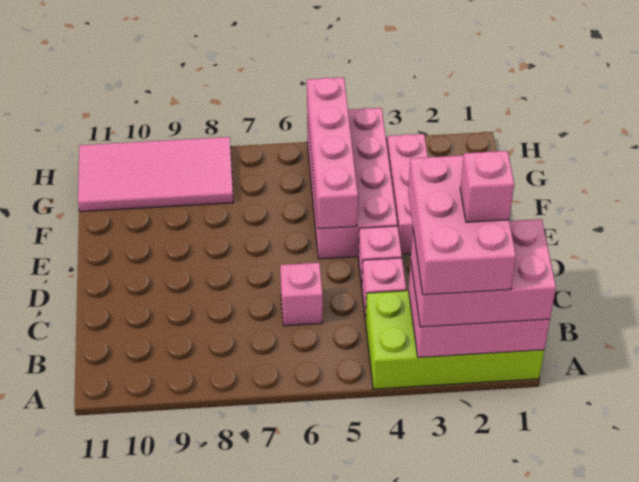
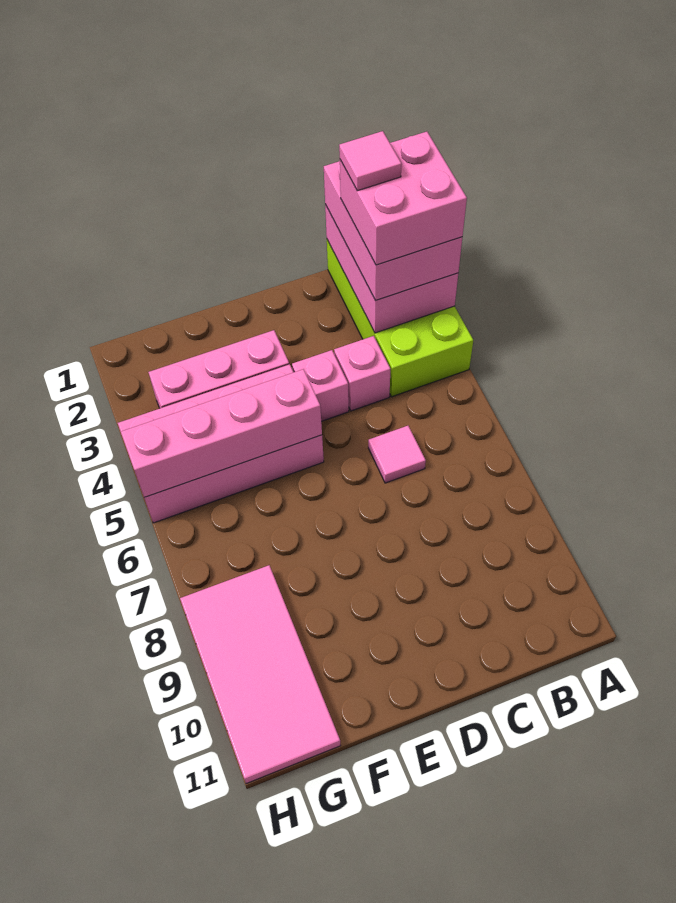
pink brick A2:C3 level 4 -> pink brick A2:B3 level 4
pink brick B2 level 5 -> pink tile B2 level 5
pink brick C6 level 1 -> pink tile C6 level 1

